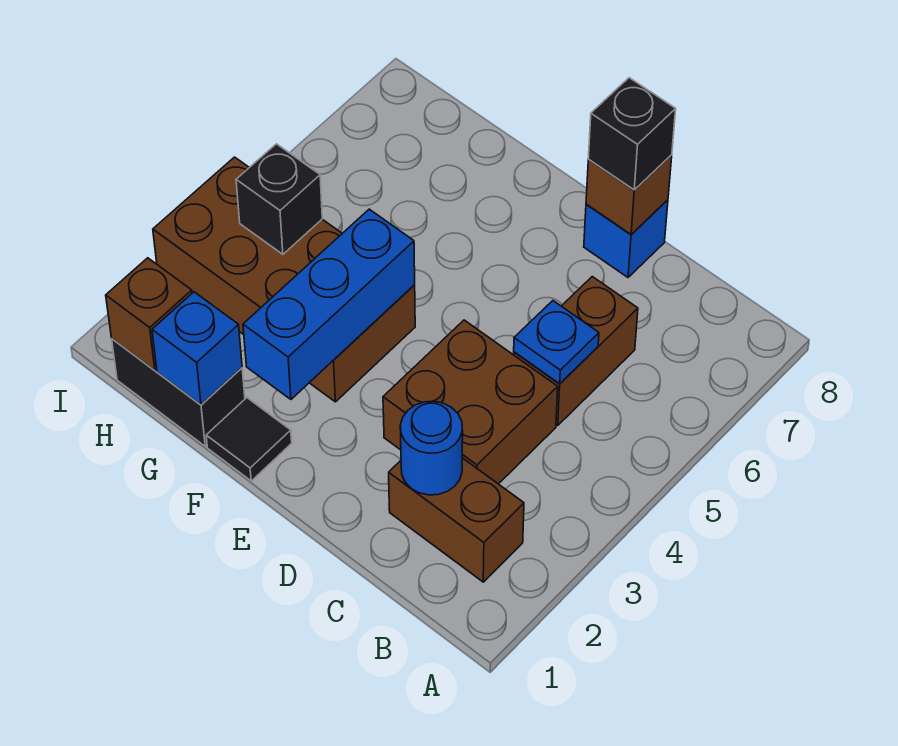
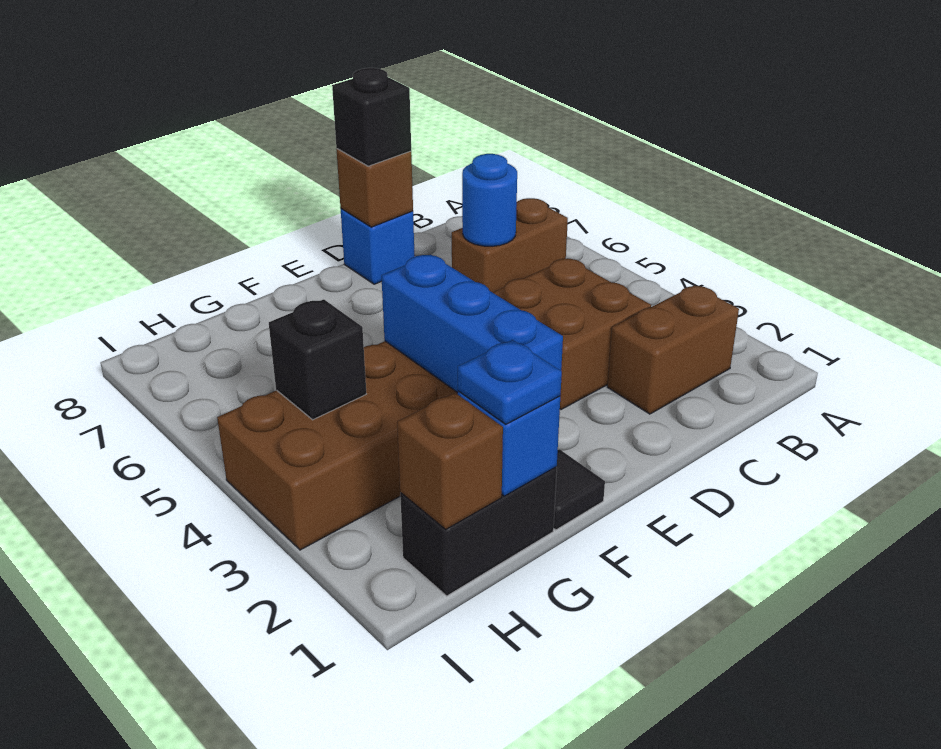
blue round brick C2 level 2 -> blue round brick C6 level 2
brown brick C5:C6 level 1 -> brown brick B6:C6 level 1
blue plate C5 level 2 -> blue plate G1 level 3

